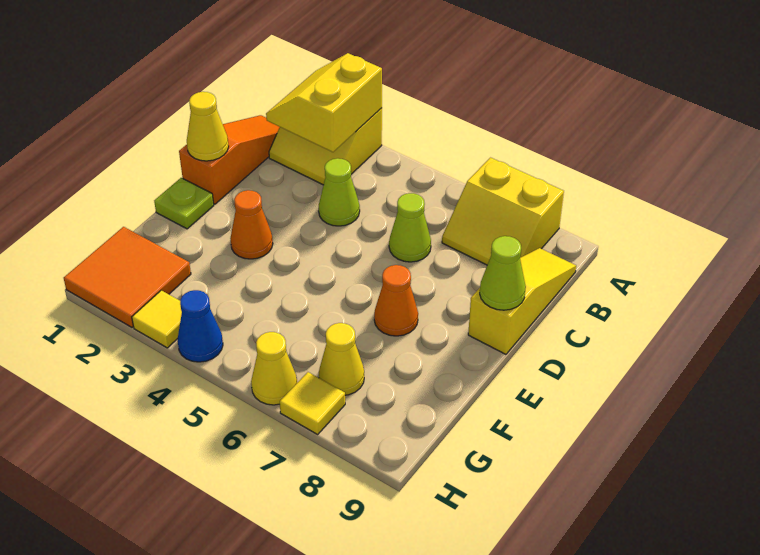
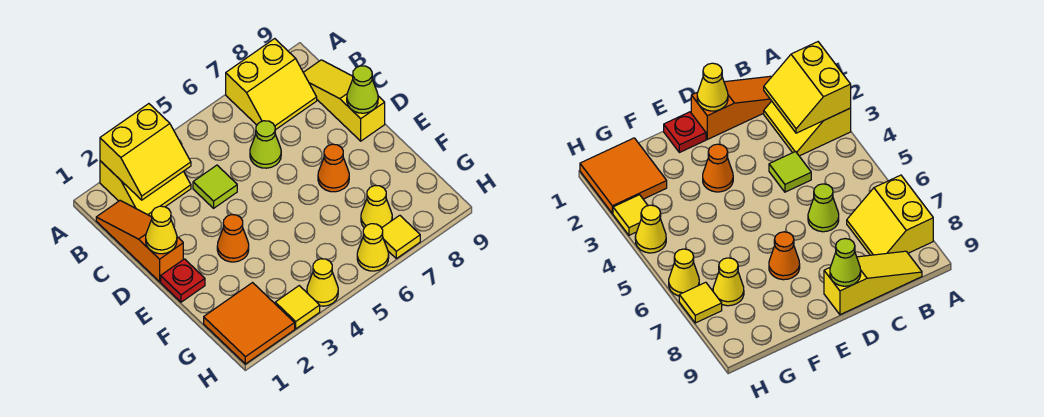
yellow slope A2:B3 level 2 top 3 -> yellow slope A2:B3 level 2 top A
lime cone C4 level 1 -> lime tile C4 level 1
lime plate E1 level 1 -> red plate E1 level 1
blue cone H4 level 1 -> yellow cone H4 level 1

